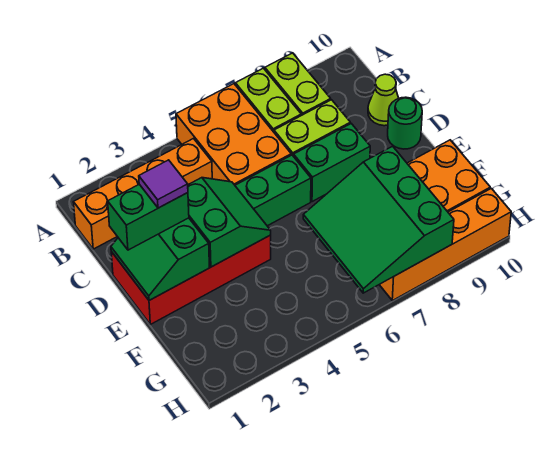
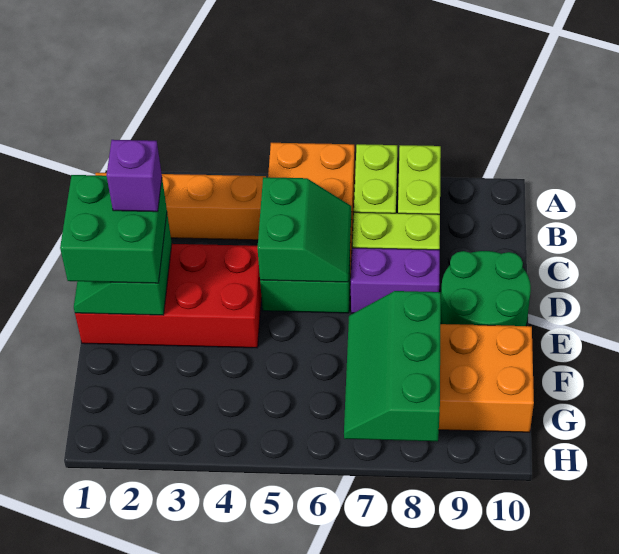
lime cone C10 level 1 -> none
green brick D1:D2 level 3 -> green brick D1:E2 level 3
purple tile D2 level 4 -> purple brick D2 level 4
green slope D3:E4 level 2 top 3 -> green slope C5:D6 level 2 top 5
green brick D7:D8 level 1 -> purple brick D7:D8 level 1
green round brick D10 level 1 -> green round brick D9:E10 level 1
green slope F6:H8 level 2 top 8 -> green slope F7:H8 level 2 top 8
orange brick H7:H10 level 1 -> none

